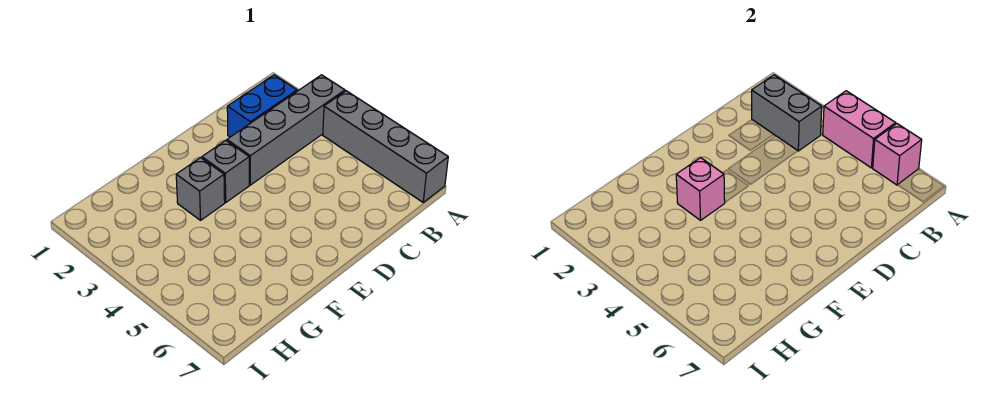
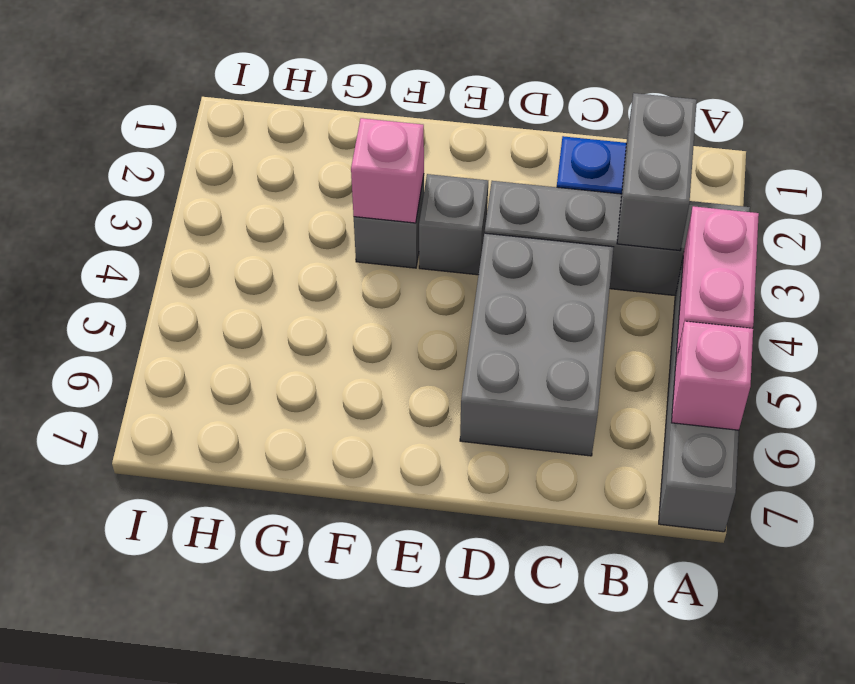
none -> grey brick C4:D6 level 1

